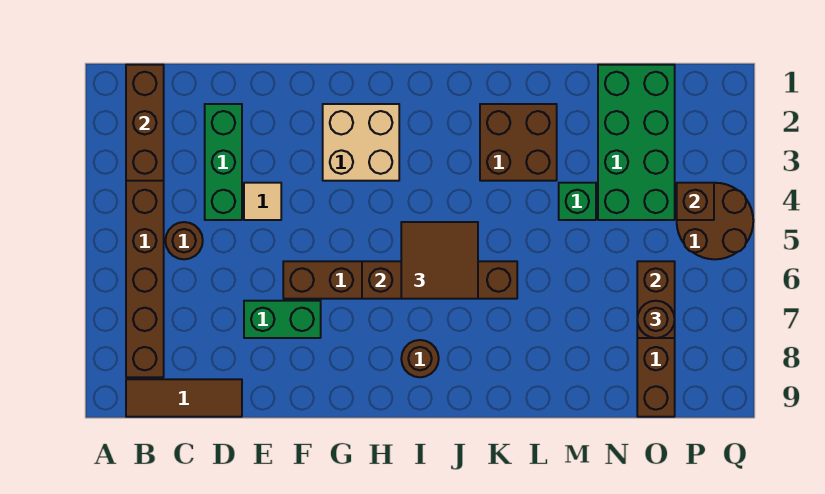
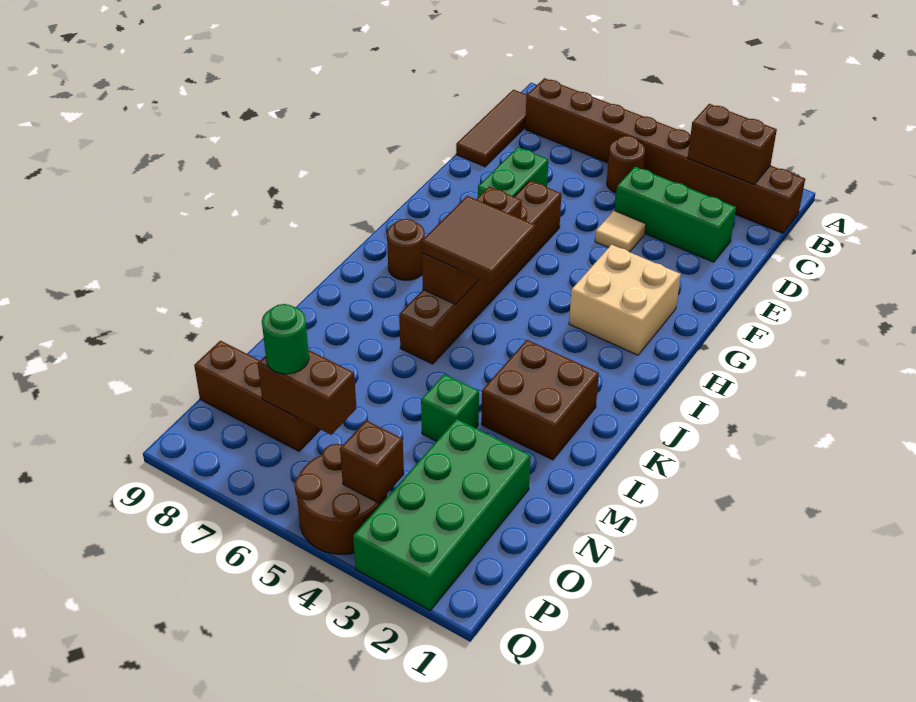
brown brick B1:B3 level 2 -> brown brick B2:B3 level 2
green brick N1:O4 level 1 -> green brick N2:Q3 level 1
brown round brick O7 level 3 -> green round brick O7 level 3

